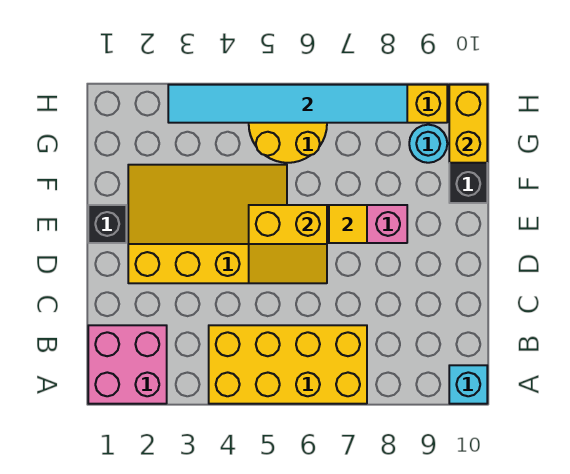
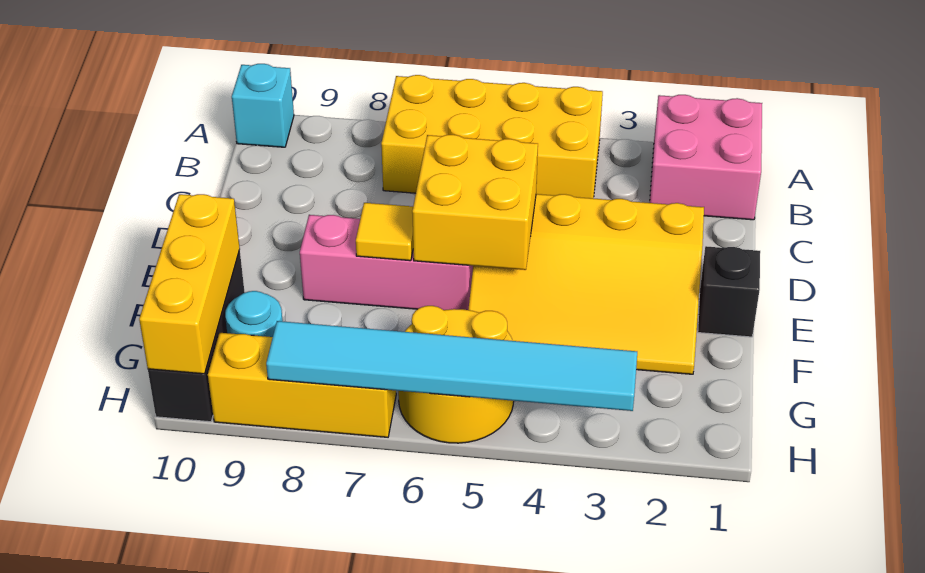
yellow slope D5:E6 level 2 top E -> yellow brick D5:E6 level 2
yellow brick G10:H10 level 2 -> yellow brick F10:H10 level 2

